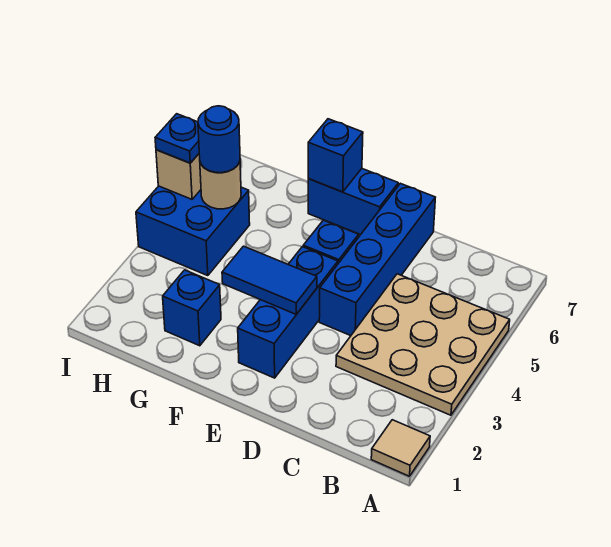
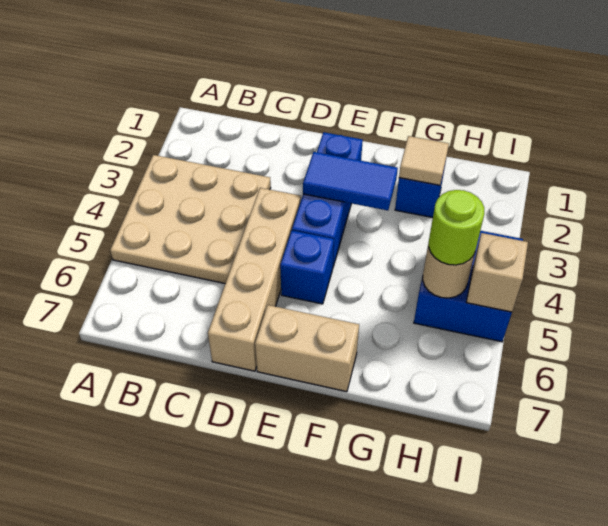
tan tile A1 level 1 -> tan tile G2 level 2
blue brick D4:D7 level 1 -> tan brick D4:D7 level 1
blue brick E7:F7 level 1 -> tan brick E7:F7 level 1
blue brick F7 level 2 -> none
blue round brick H5 level 3 -> lime round brick H5 level 3
blue plate I5 level 3 -> none

